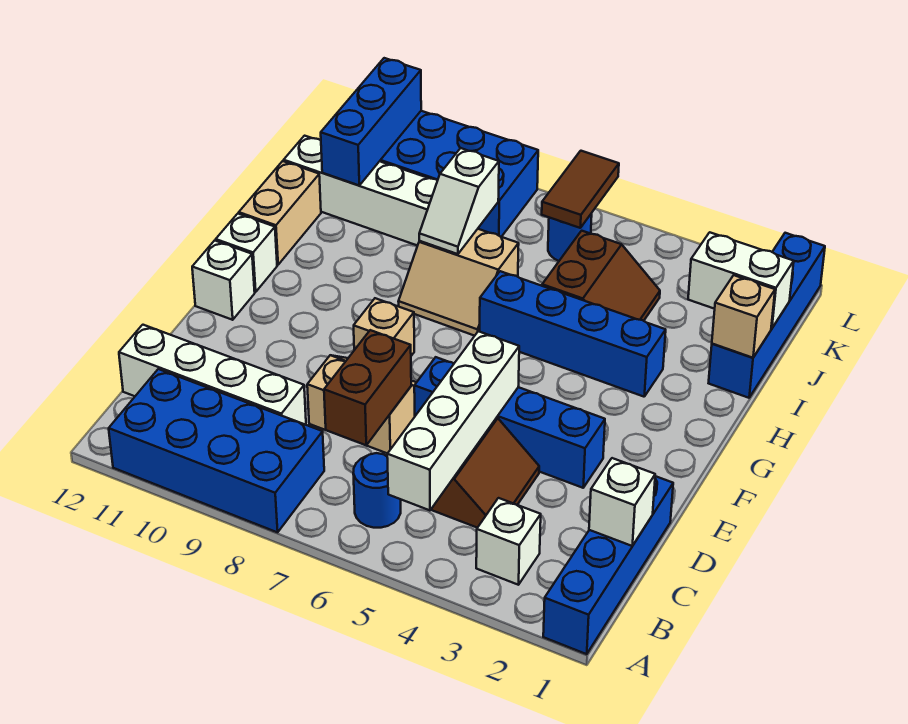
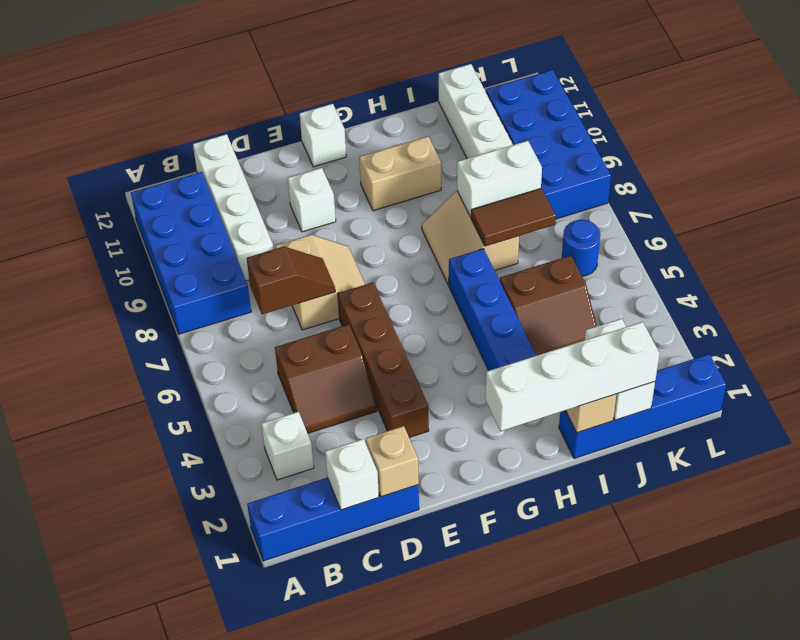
white brick B5:E5 level 2 -> white brick G1:J1 level 3
blue round brick B6 level 1 -> none
brown brick C7:D7 level 2 -> brown slope C7:D7 level 2 top C
blue brick E3:E6 level 1 -> brown brick E3:E6 level 1
tan brick F8 level 1 -> tan brick D1 level 2
white brick G12 level 1 -> white brick E10 level 1
tan brick H12:I12 level 1 -> tan brick G10:H10 level 1
white slope I8:J8 level 2 top J -> white brick I8:J8 level 2
blue brick J11:L11 level 2 -> none
brown tile K6:L6 level 2 -> brown tile I7:J7 level 2

